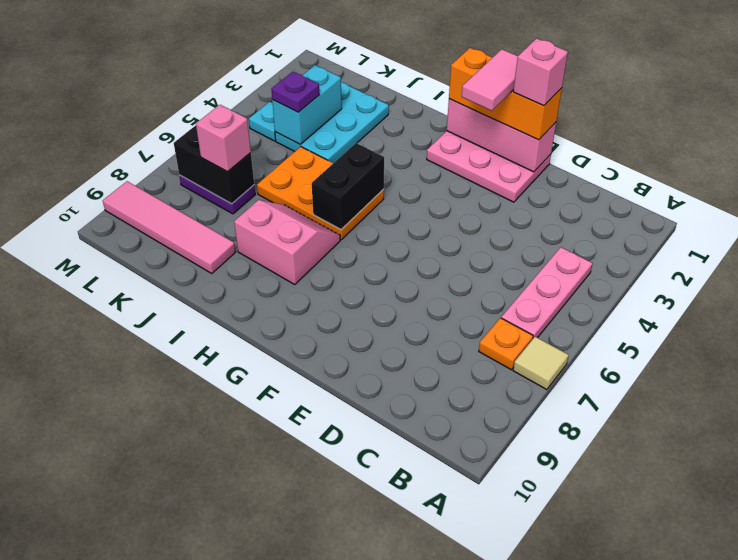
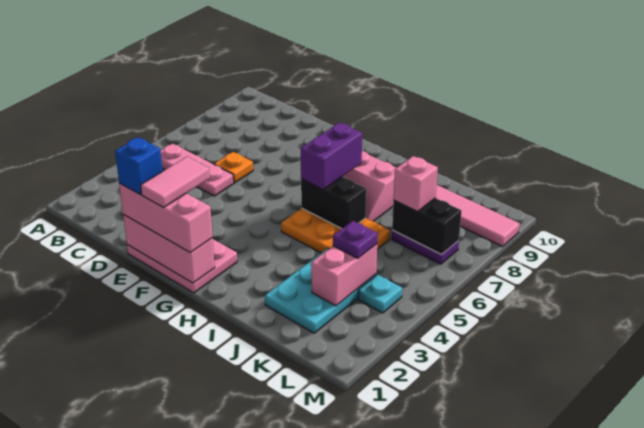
tan tile A7 level 1 -> none
pink plate B4:B6 level 1 -> pink plate B5:D5 level 1
orange plate B7 level 1 -> orange plate D6 level 1
orange brick E1:G1 level 3 -> pink brick E1:G1 level 3
pink brick E1 level 4 -> blue brick E1 level 4
black brick H5:H6 level 2 -> black brick H6:I6 level 2
none -> purple brick H6:H7 level 3
cyan brick K3:K4 level 2 -> pink brick K3:K4 level 2

